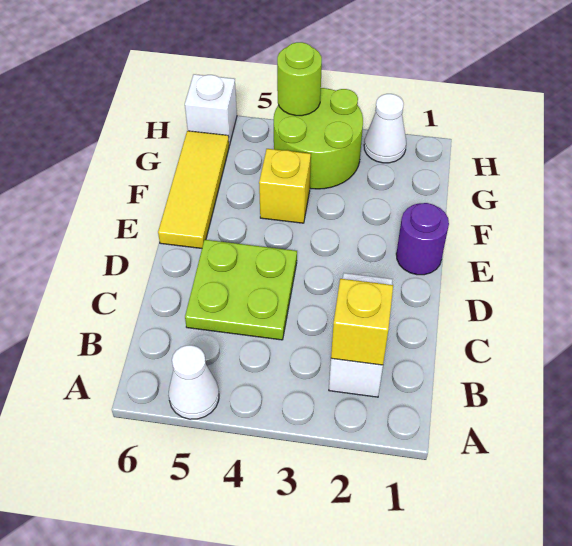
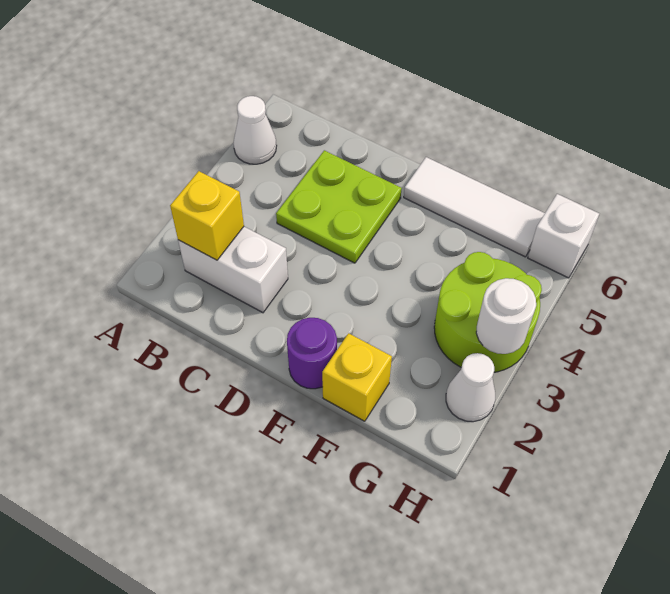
yellow tile E6:G6 level 1 -> white tile E6:G6 level 1
yellow brick F4 level 1 -> yellow brick F1 level 1
none -> white round brick H3 level 2
lime round brick H4 level 2 -> none

